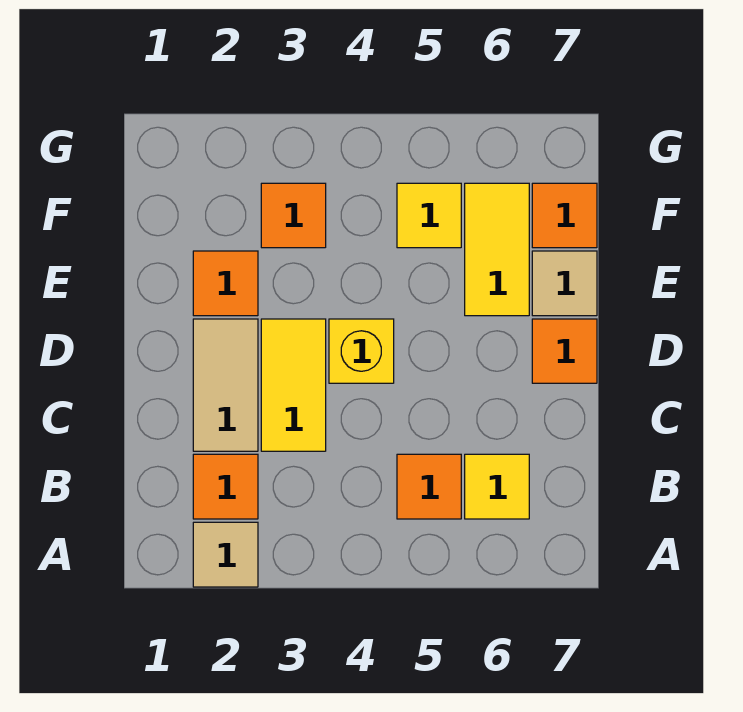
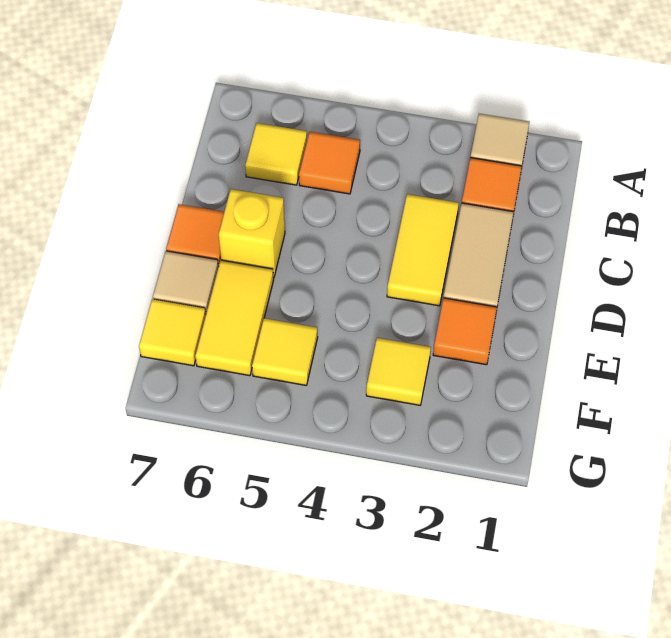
yellow brick D4 level 1 -> yellow brick D6 level 1
orange tile F3 level 1 -> yellow tile F3 level 1
orange tile F7 level 1 -> yellow tile F7 level 1

